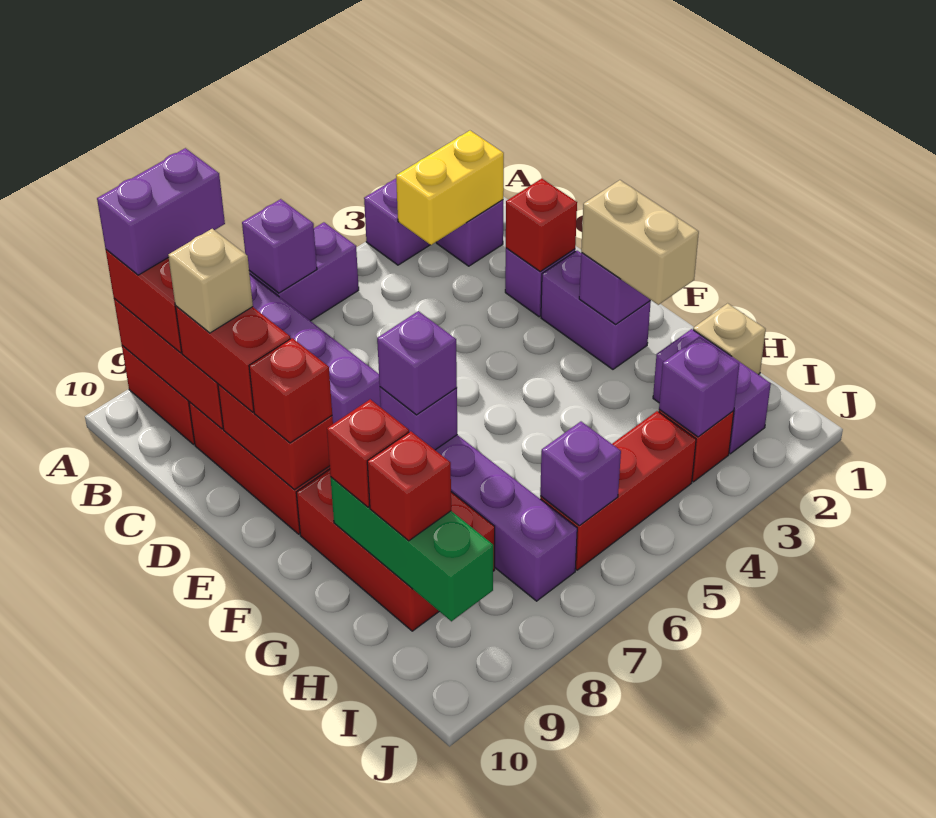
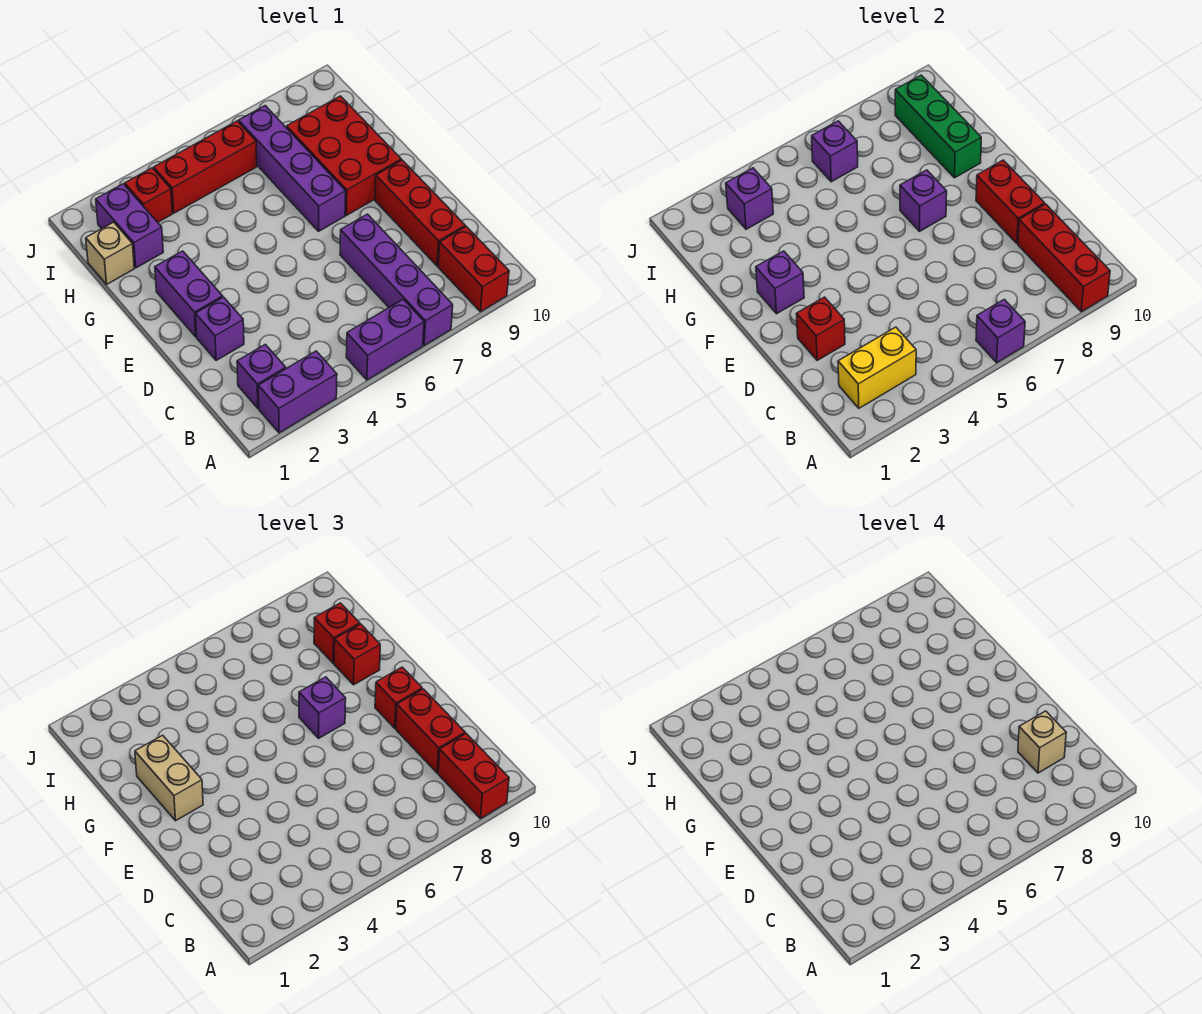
purple brick A8:A9 level 4 -> none

